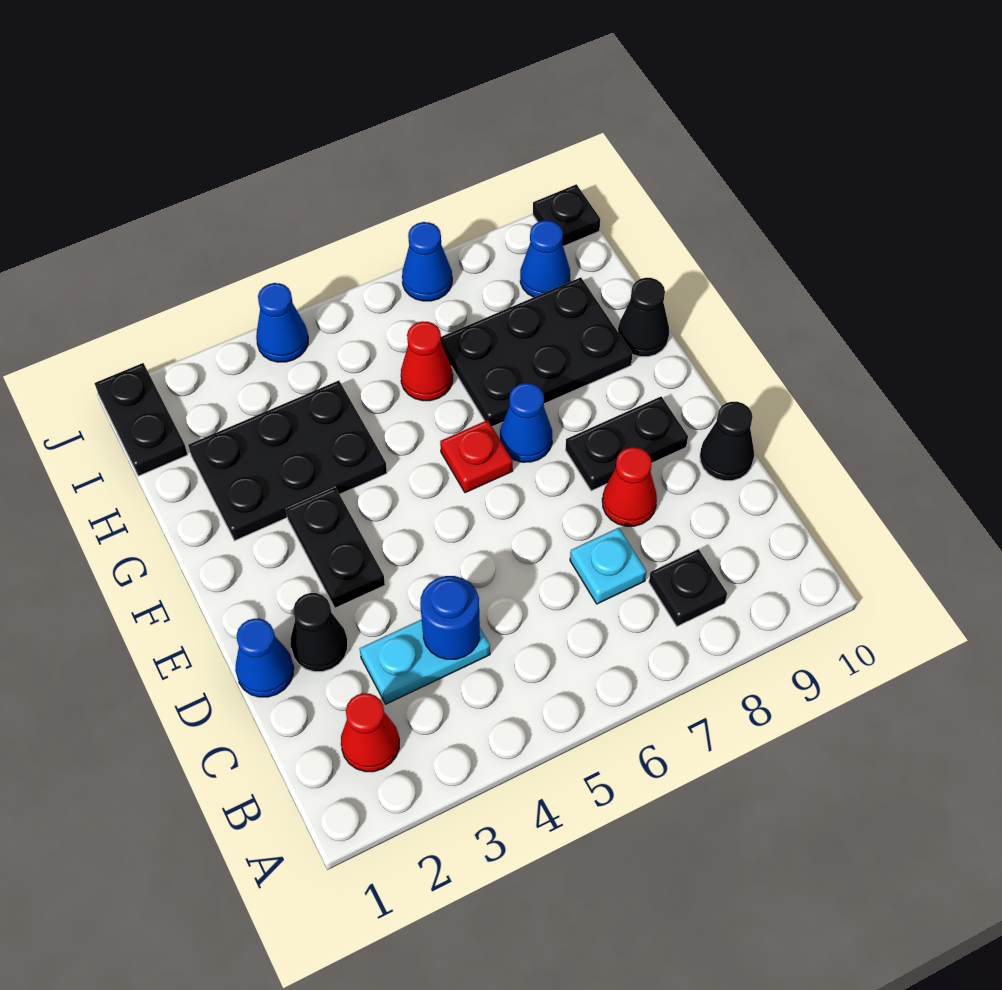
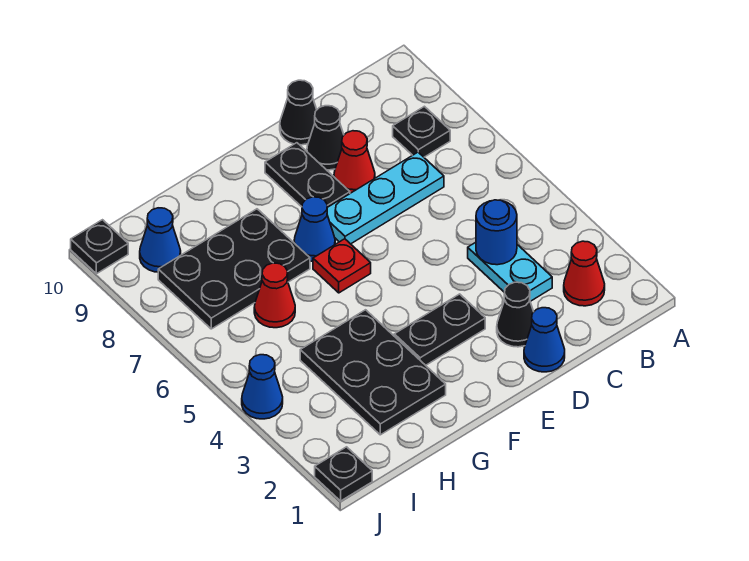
cyan plate C7 level 1 -> cyan plate C7:E7 level 1
black plate G7:H9 level 1 -> black plate G7:I8 level 1
black cone G10 level 1 -> black cone D9 level 1
black plate I1:J1 level 1 -> black plate J1 level 1
blue cone J7 level 1 -> none

